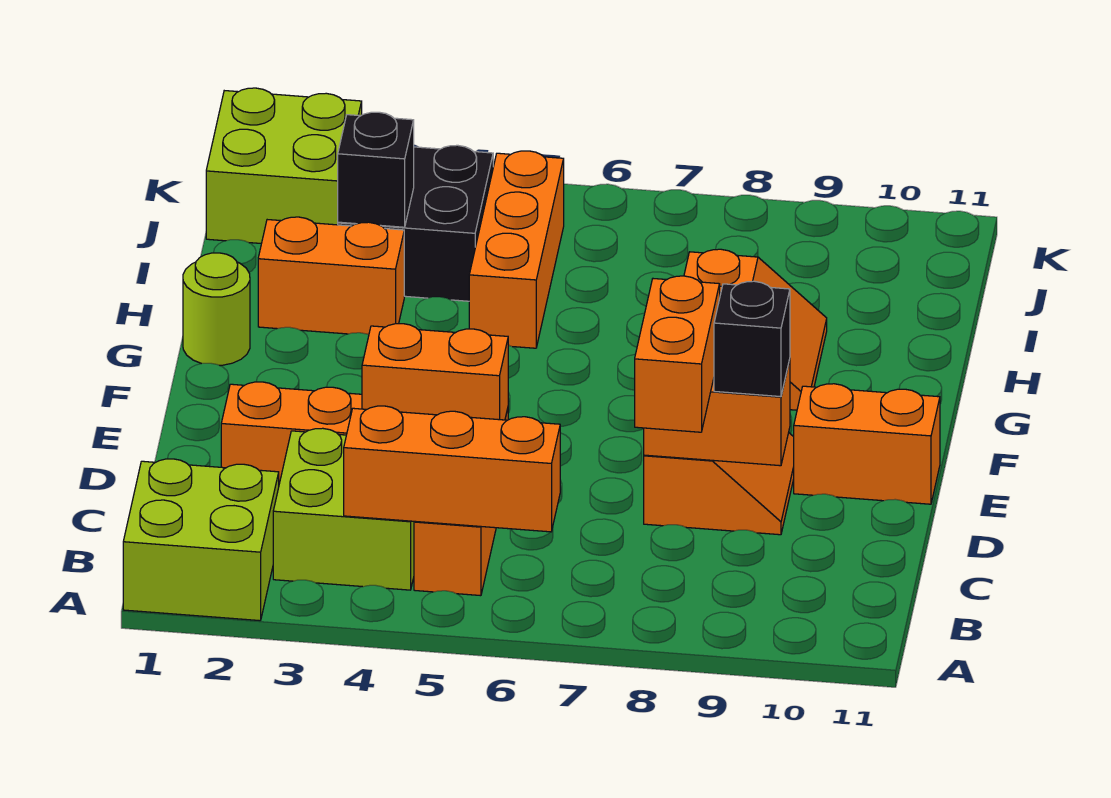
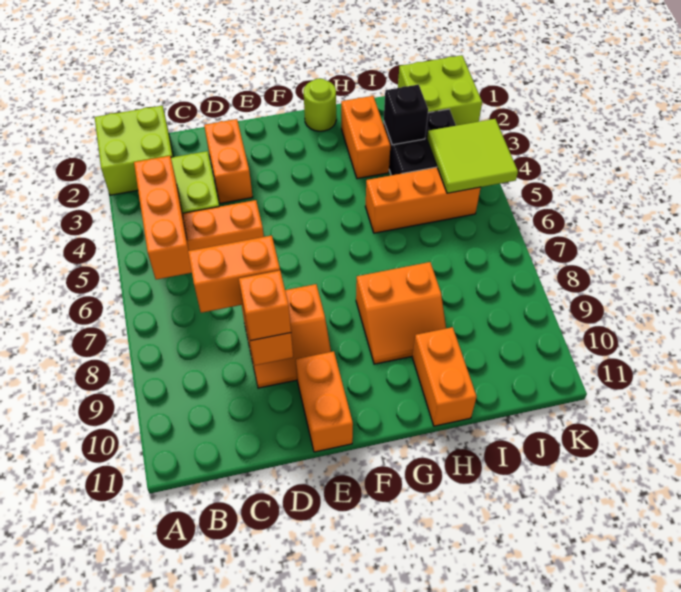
orange brick D4:D5 level 2 -> orange brick H10:H11 level 1
black brick D9 level 3 -> orange brick D9 level 3
none -> lime tile J4:K5 level 2

